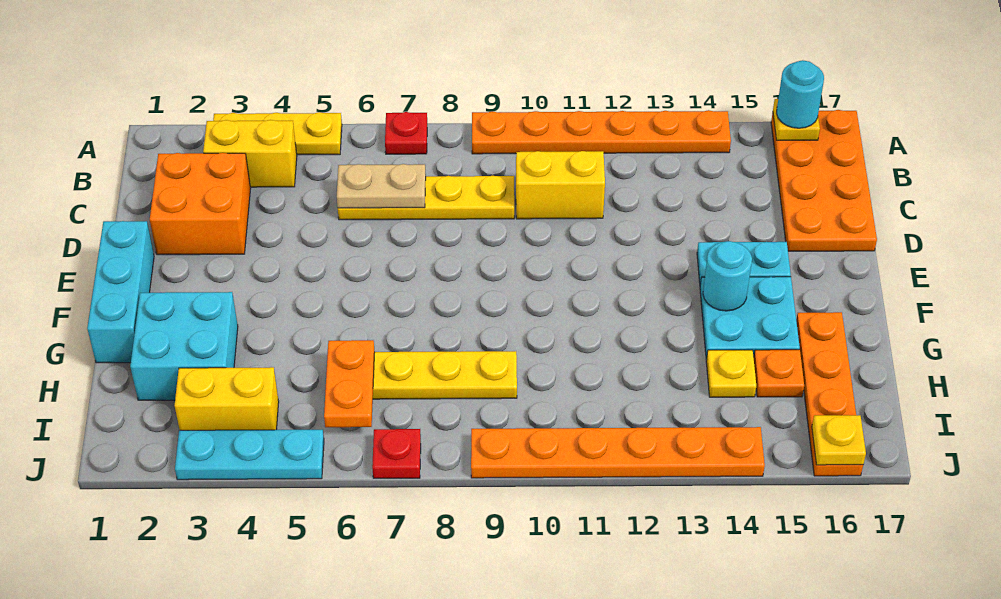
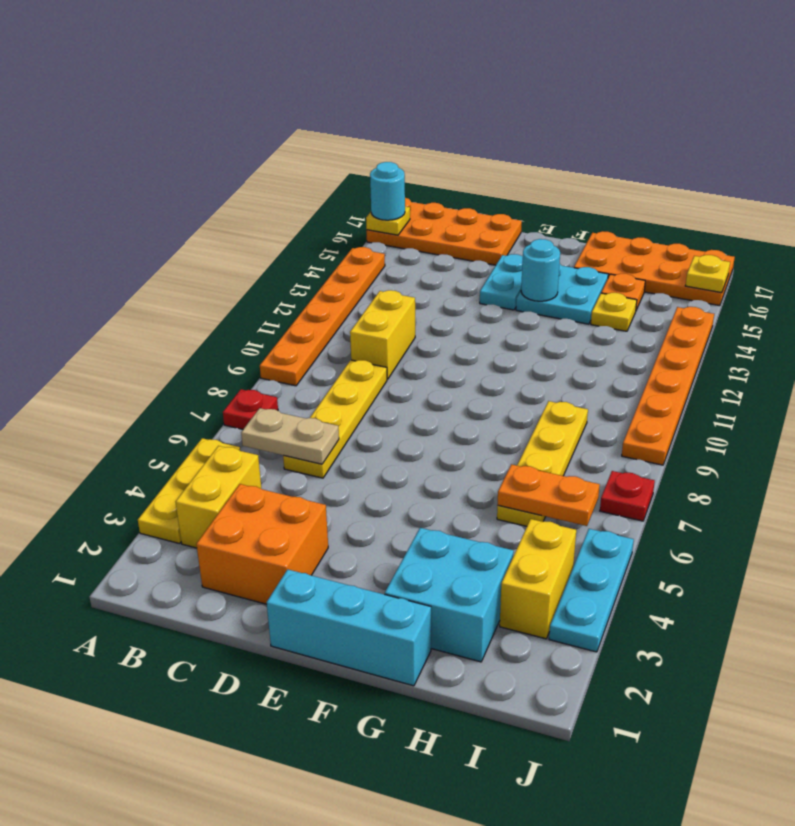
tan plate C6:C7 level 2 -> tan plate B6:C6 level 2
orange plate G16:J16 level 1 -> orange plate G16:J17 level 1

